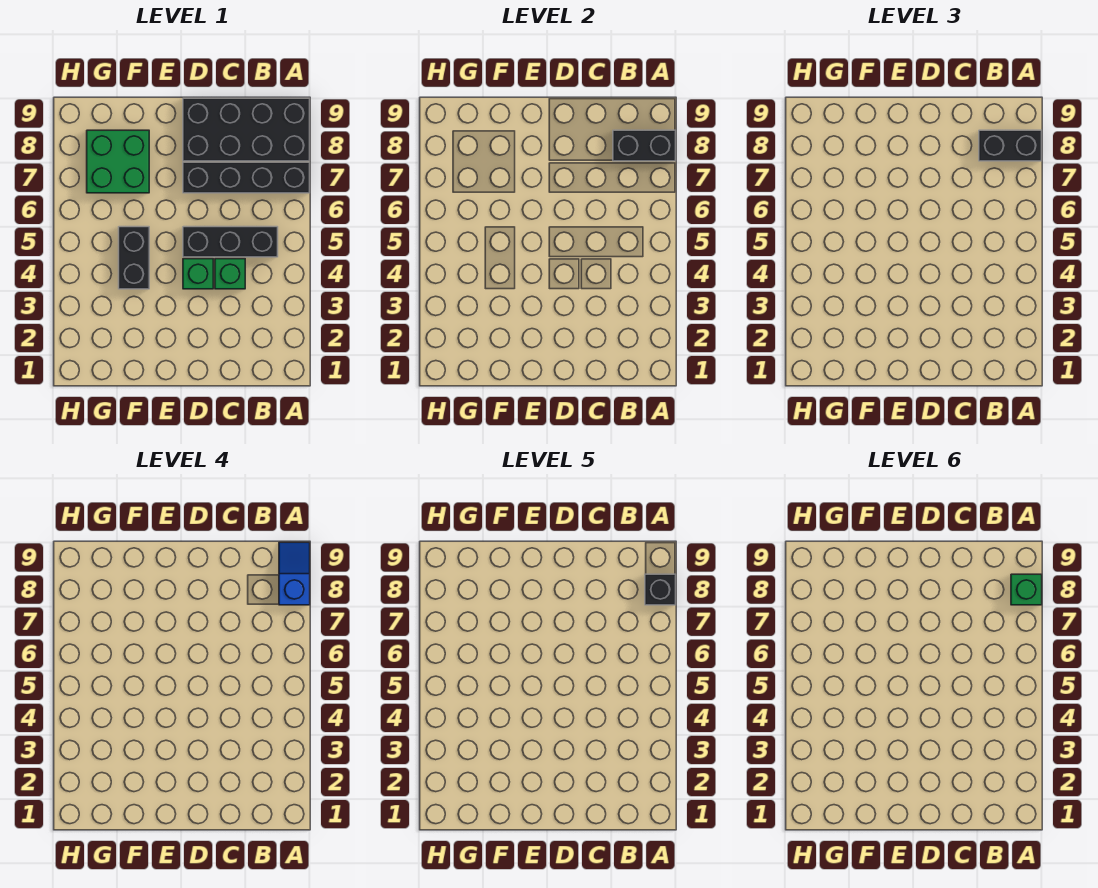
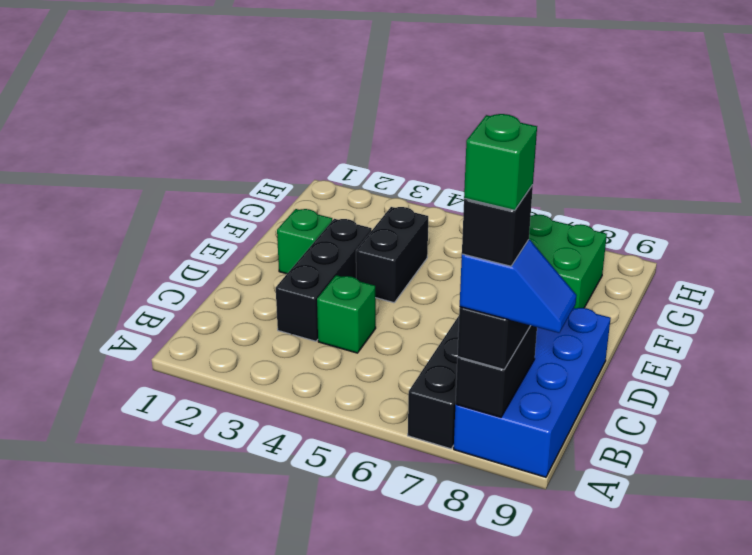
black brick A8:D9 level 1 -> blue brick A8:D9 level 1
black brick B5:D5 level 1 -> black brick C3:E3 level 1
green brick D4 level 1 -> green brick E2 level 1
black brick F4:F5 level 1 -> black brick E4:F4 level 1

